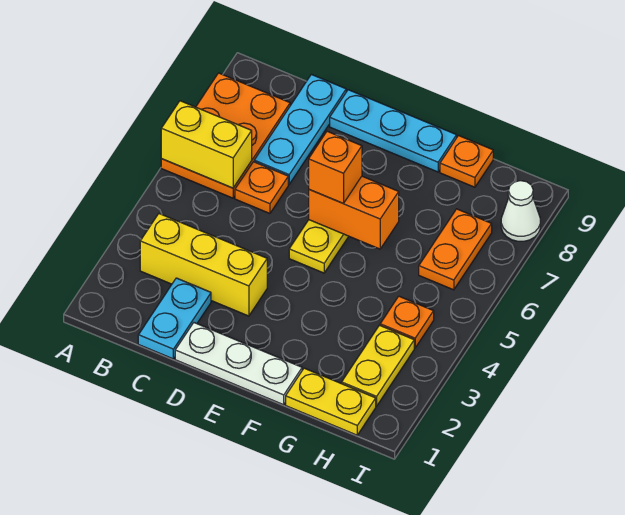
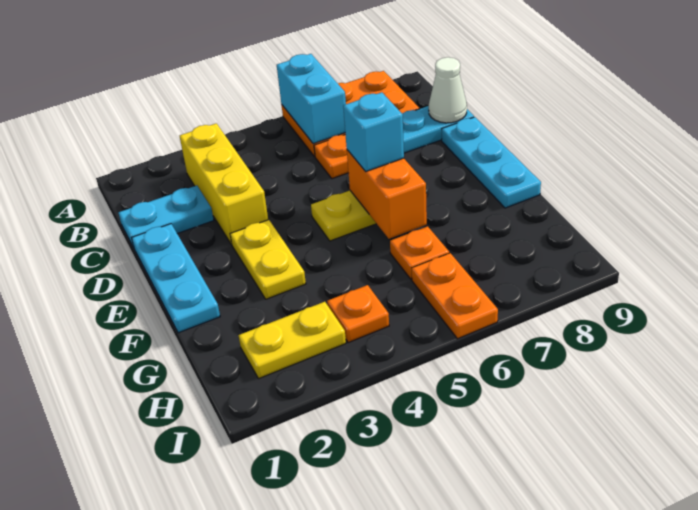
yellow brick A6:B6 level 2 -> cyan brick A6:B6 level 2
white plate D1:F1 level 1 -> cyan plate D1:F1 level 1
orange brick E6 level 3 -> cyan brick E6 level 3
yellow plate G1:H1 level 1 -> yellow plate E3:F3 level 1
orange plate G9 level 1 -> orange plate G6 level 1
orange plate H6:H7 level 1 -> orange plate H6:I6 level 1
white cone I8 level 1 -> white cone C9 level 2

